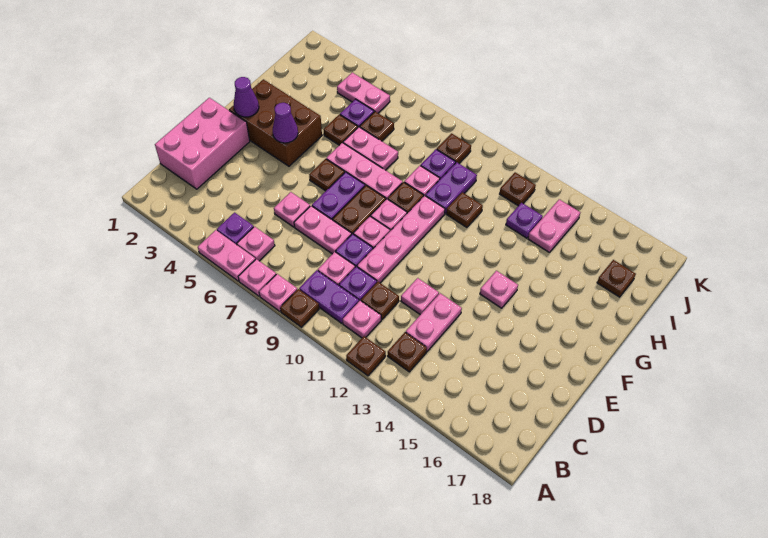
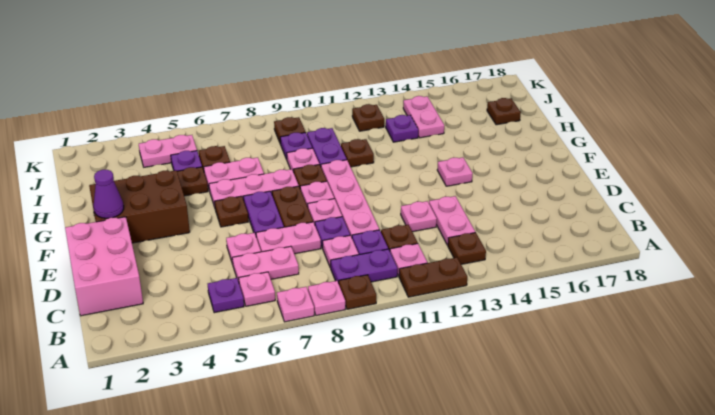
pink plate A5:A6 level 1 -> pink plate C6:C7 level 1
brown plate A12 level 1 -> brown plate A11:A12 level 1
purple cone F4 level 2 -> none

